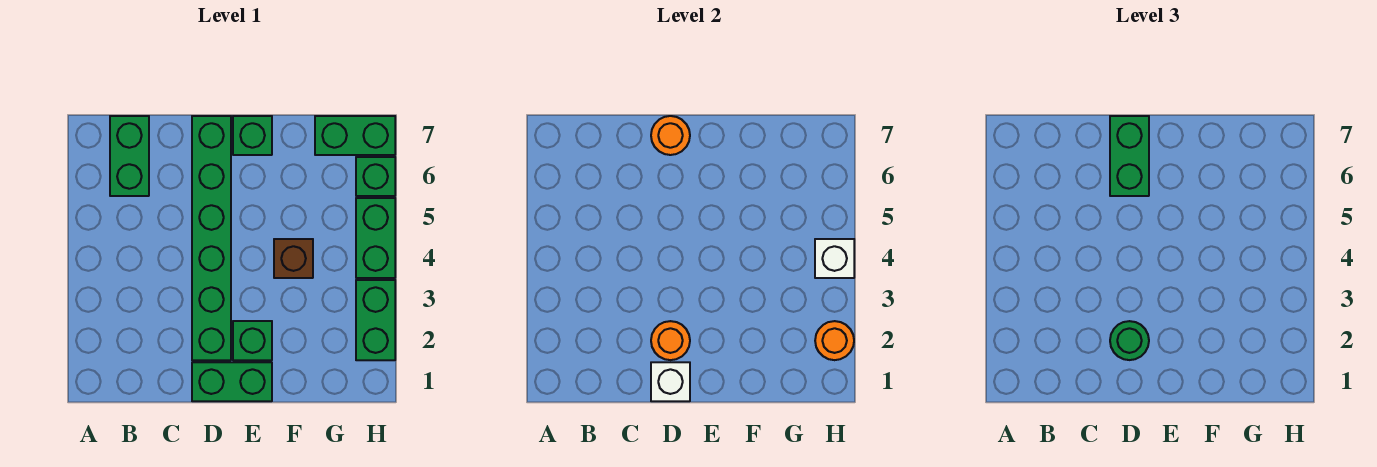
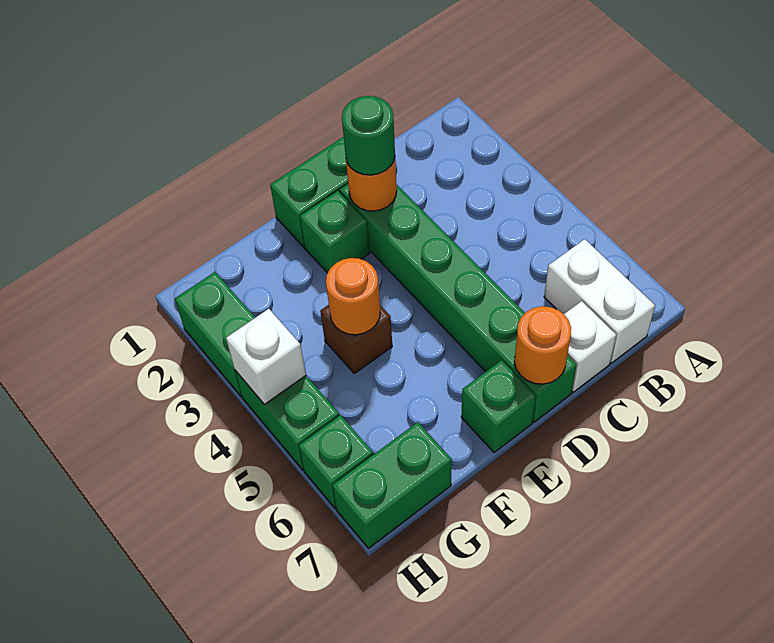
green brick B6:B7 level 1 -> white brick B6:B7 level 1
white brick D1 level 2 -> white brick C7 level 1
green brick D6:D7 level 3 -> none
orange round brick H2 level 2 -> orange round brick F4 level 2

